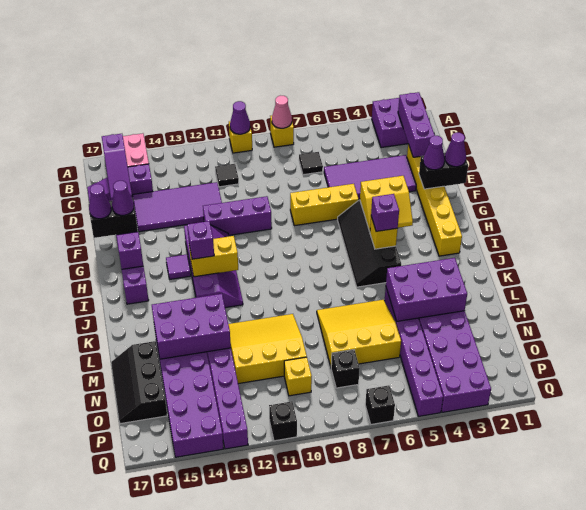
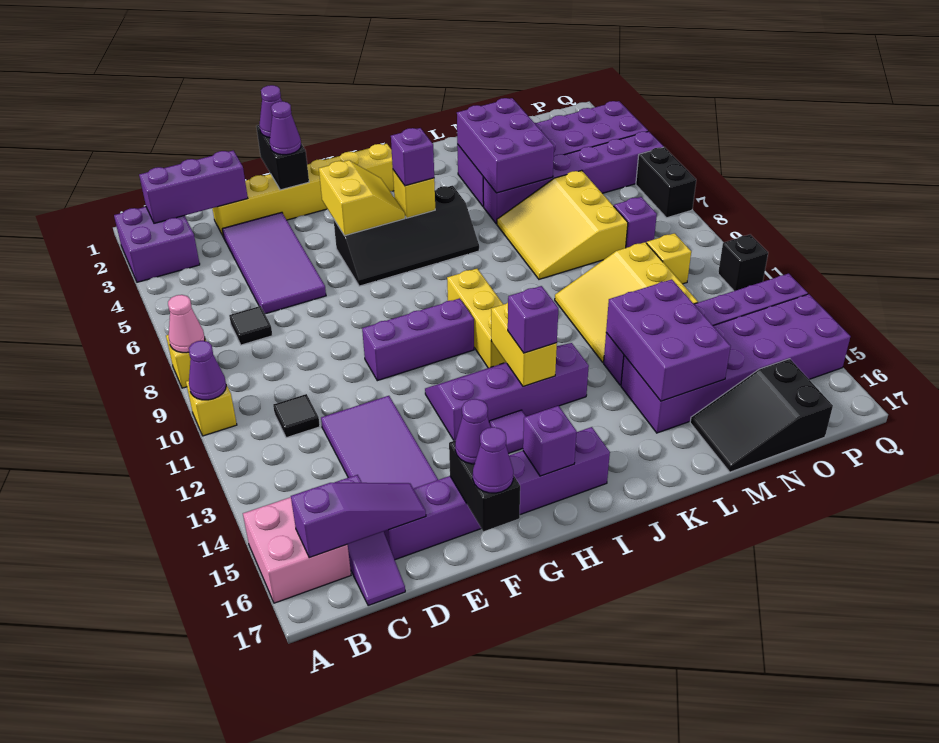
yellow brick F6:F8 level 1 -> yellow brick I9:I11 level 1
purple brick F10:F12 level 1 -> purple brick F10:H10 level 1
black slope M16:O17 level 1 top 16 -> black slope M16:O17 level 1 top O
black brick O8 level 1 -> purple brick O8 level 1
black brick Q7 level 1 -> black brick Q6:Q7 level 1

